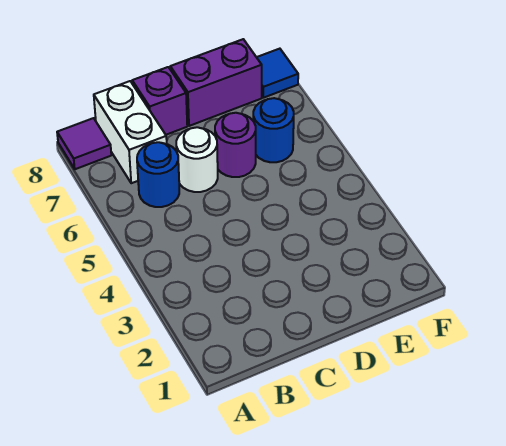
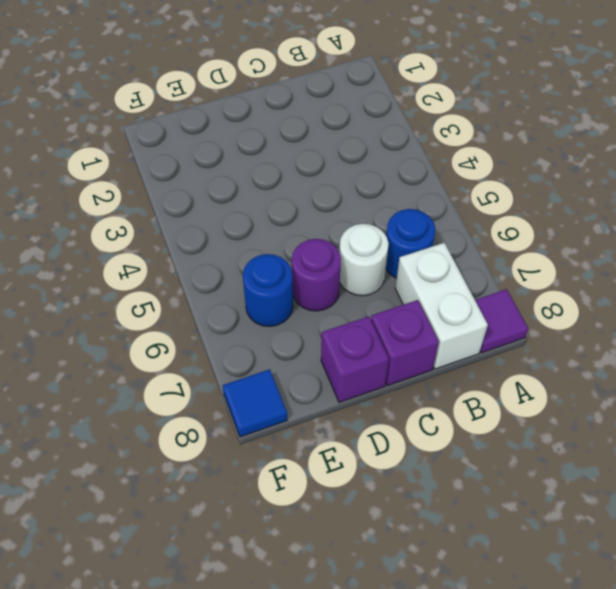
purple brick D8:E8 level 1 -> purple brick D8 level 1

